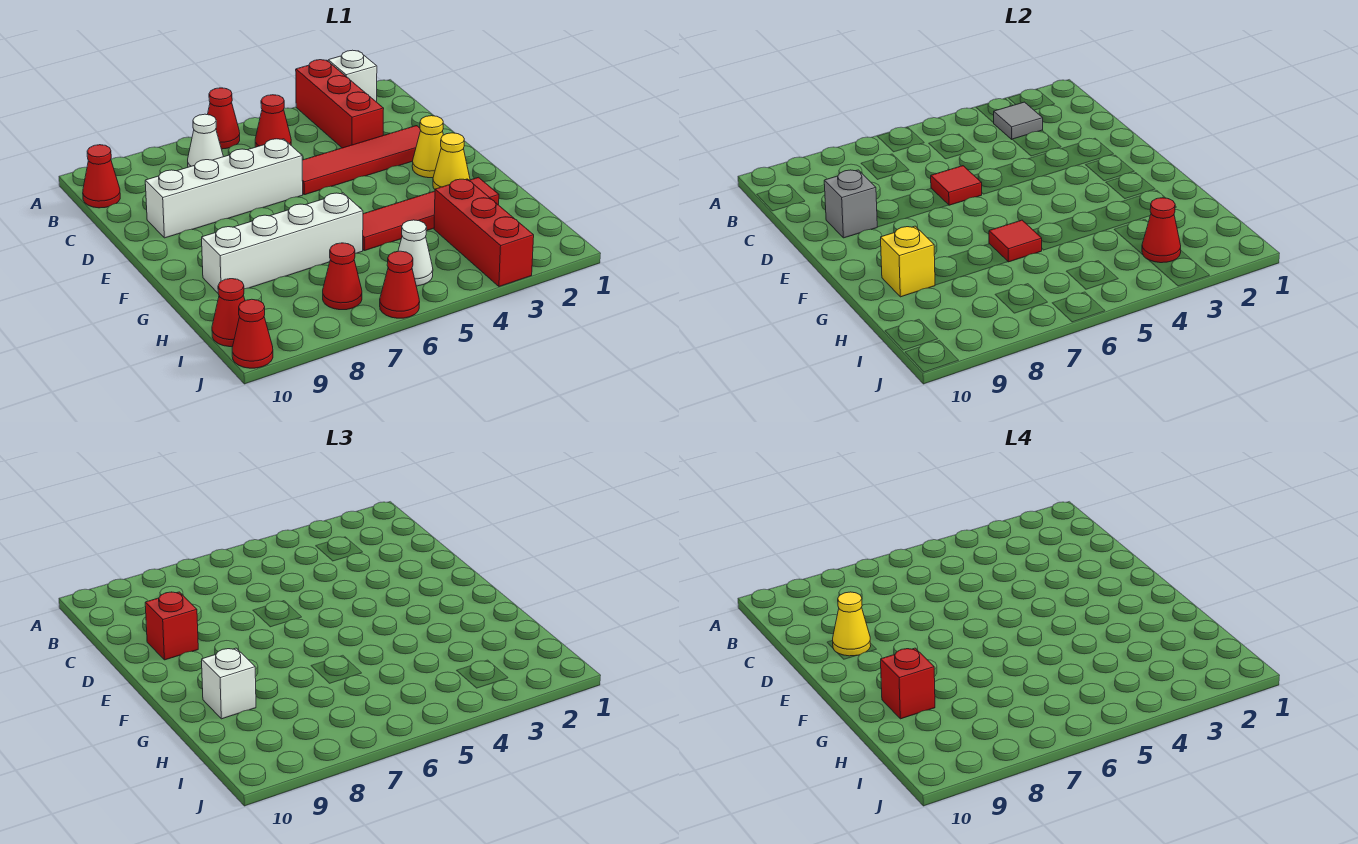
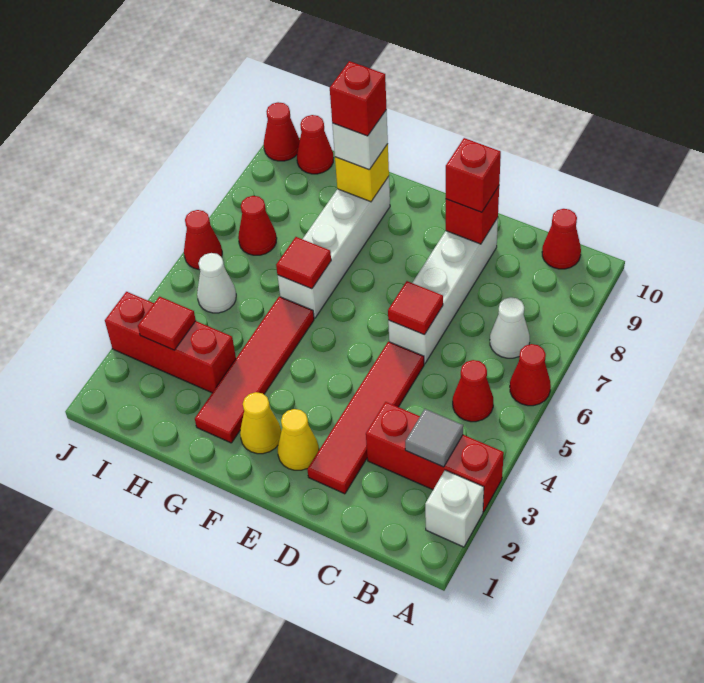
grey brick D9 level 2 -> red brick D9 level 2
yellow cone D9 level 4 -> none
red cone I3 level 2 -> red tile I3 level 2

